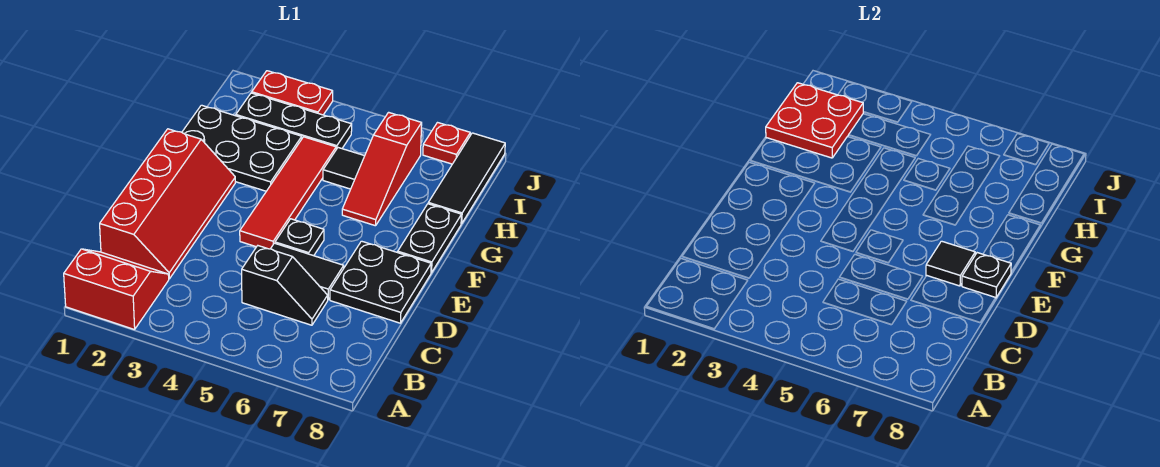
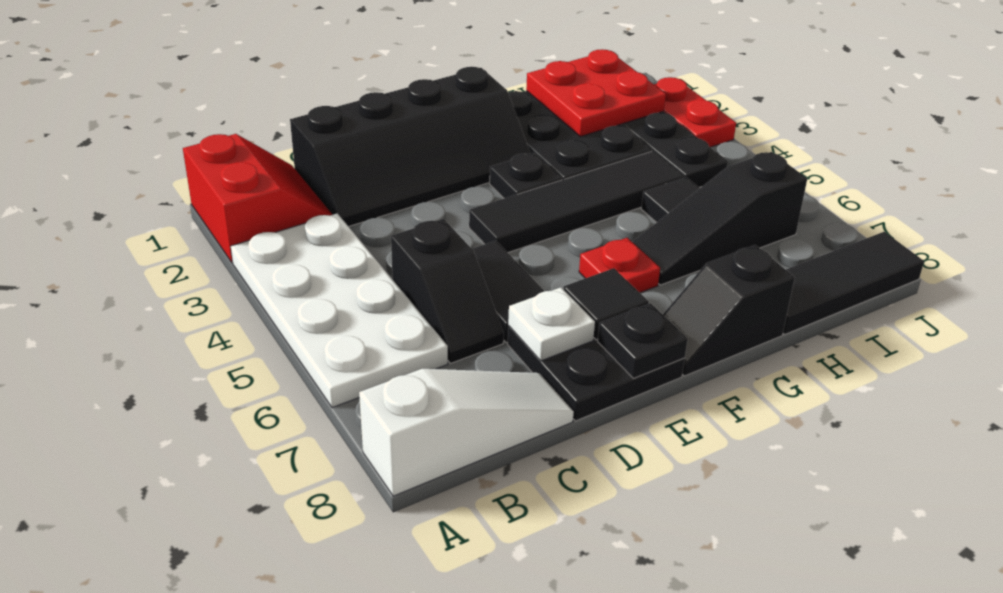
none -> white plate A3:B6 level 1
none -> white slope A8:C8 level 1 top A
red slope C1:F2 level 1 top 1 -> black slope C1:F2 level 1 top 1
none -> white plate D7 level 2
red tile E4:H4 level 1 -> black tile E4:H4 level 1
black plate E5 level 1 -> black plate F3 level 1
black plate F8:G8 level 1 -> black slope F8:G8 level 1 top G
red slope G6:I6 level 1 top I -> black slope G6:I6 level 1 top I
red plate J7 level 1 -> red plate F6 level 1

